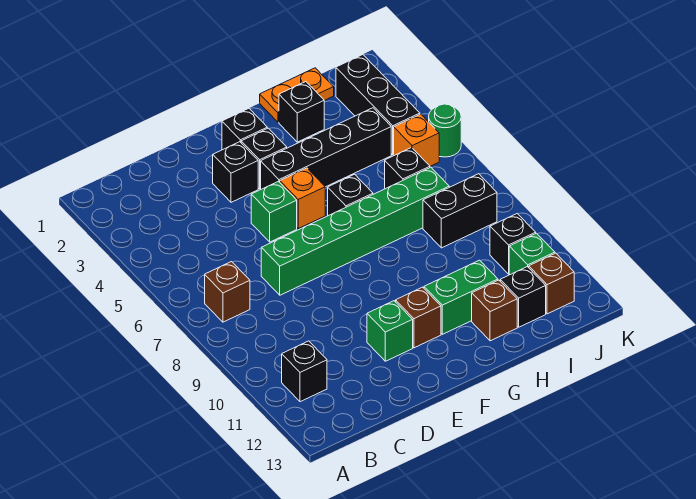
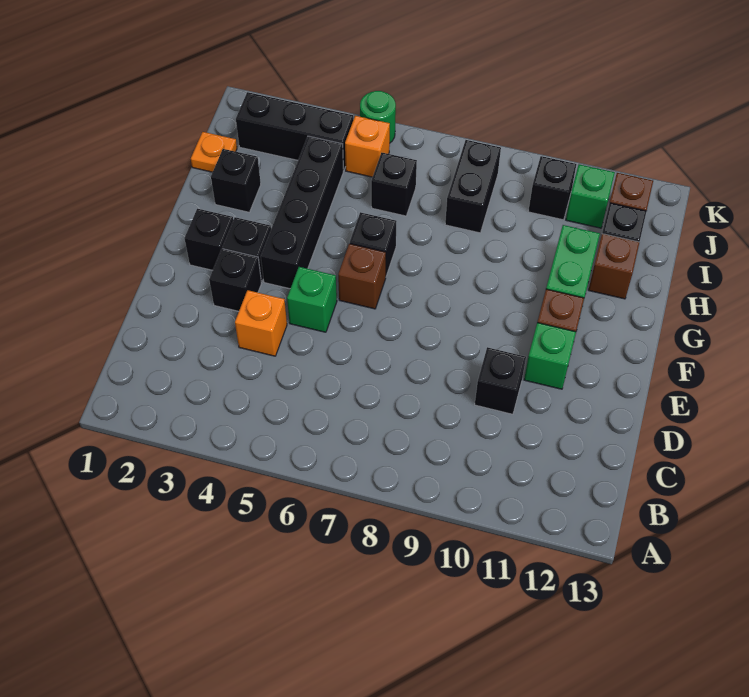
brown brick B7 level 1 -> brown brick F6 level 1
black brick B11 level 1 -> black brick D10 level 1
green brick D7:I7 level 1 -> none
orange brick F5 level 1 -> orange brick D4 level 1
orange plate H1:I1 level 1 -> orange plate I1 level 1

